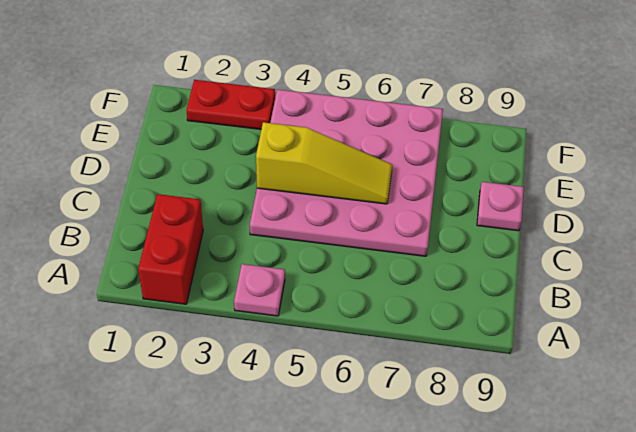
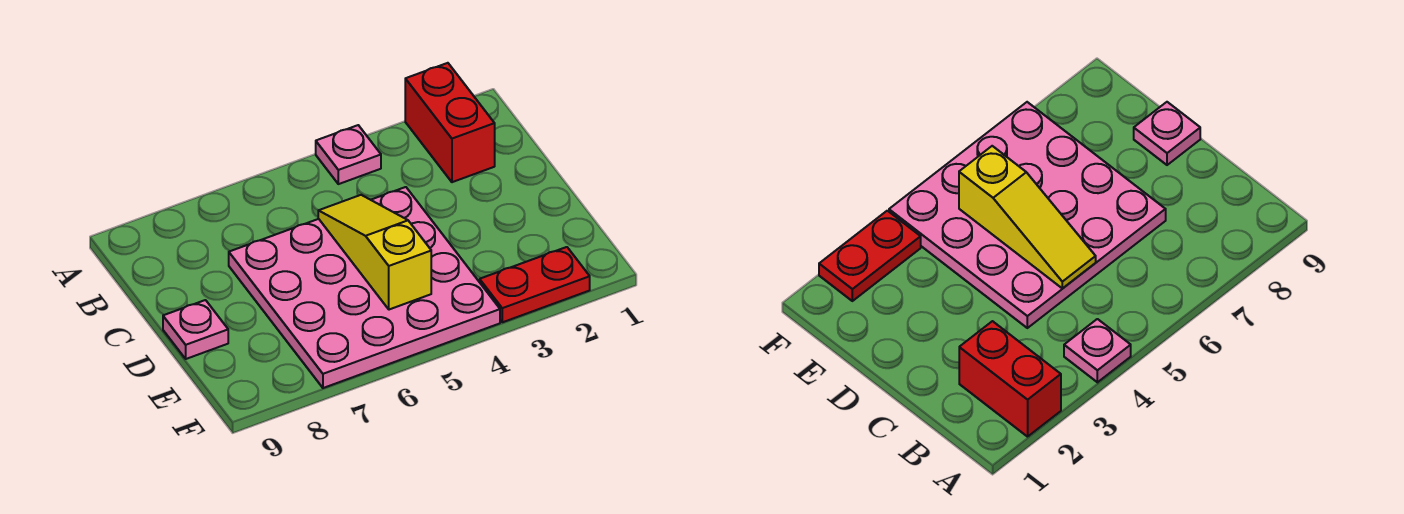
yellow slope D4:D6 level 2 top 4 -> yellow slope C5:E5 level 2 top E

